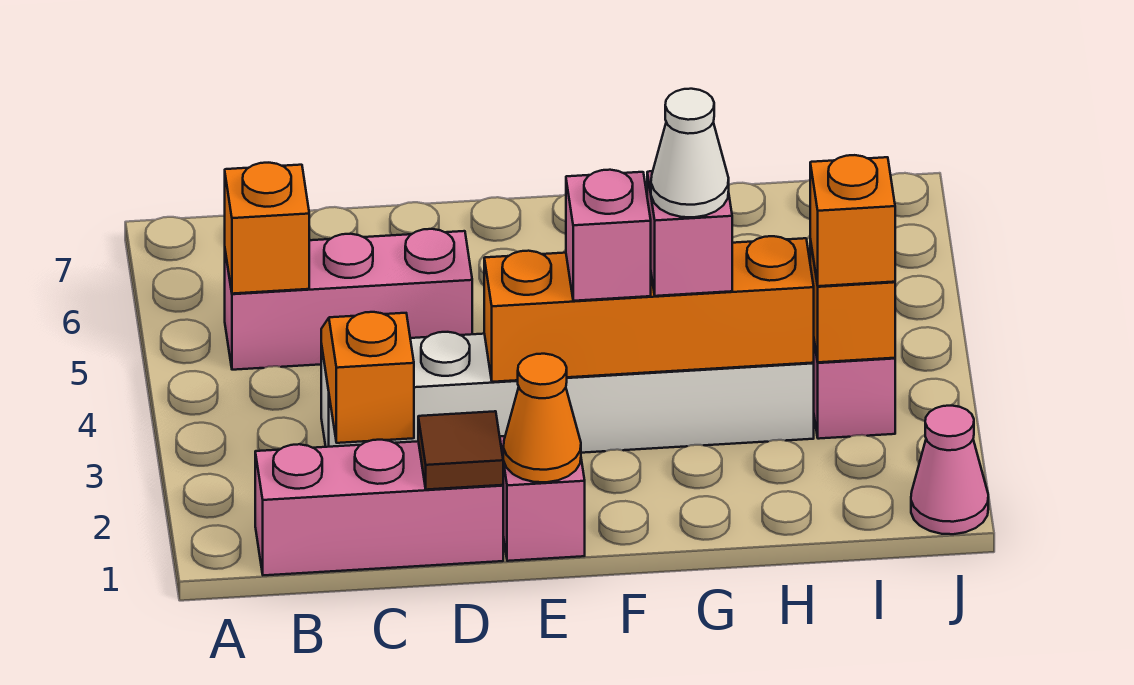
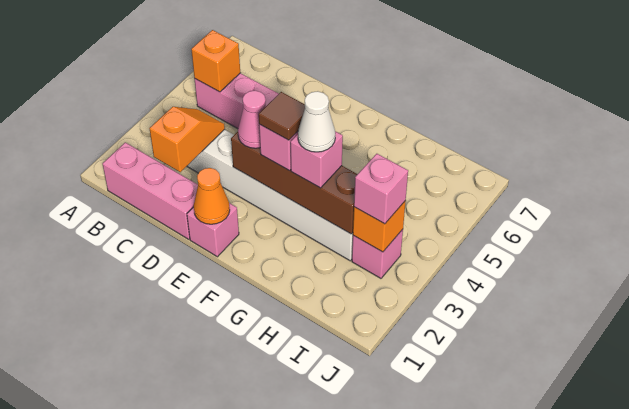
brown tile D1 level 2 -> brown tile F3 level 4
orange brick E3:H3 level 2 -> brown brick E3:H3 level 2
orange brick I3 level 3 -> pink brick I3 level 3
pink cone J1 level 1 -> pink cone E3 level 3

